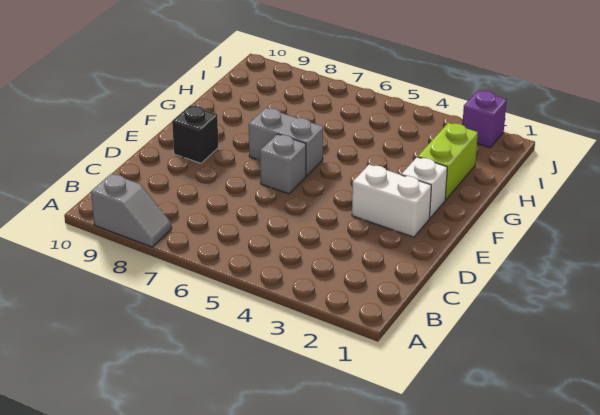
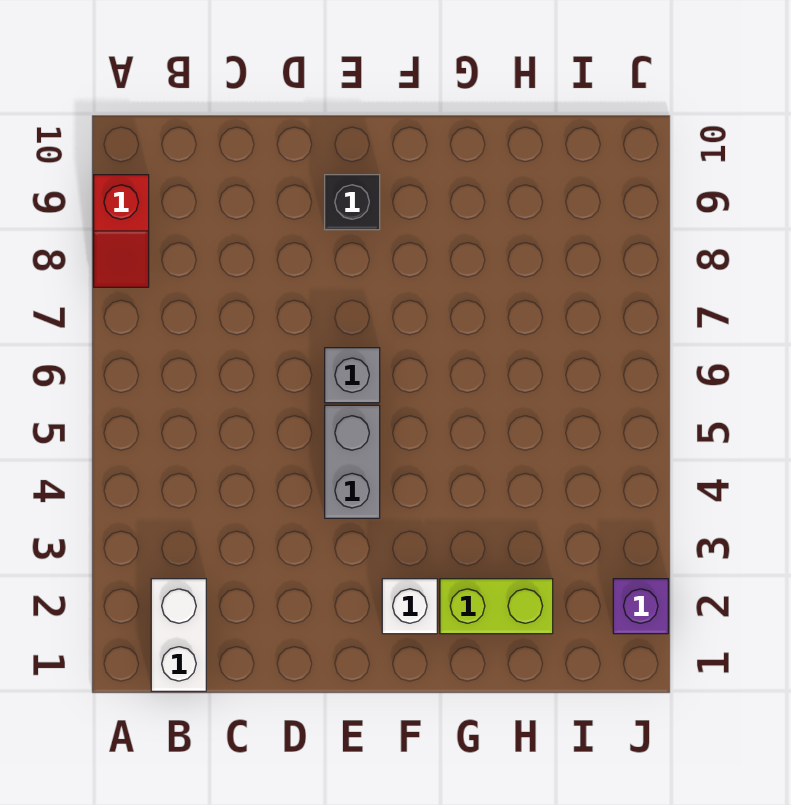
grey slope A8:A9 level 1 top 9 -> red slope A8:A9 level 1 top 9
white brick E2:E3 level 1 -> white brick B1:B2 level 1
grey brick F6:F7 level 1 -> grey brick E4:E5 level 1

